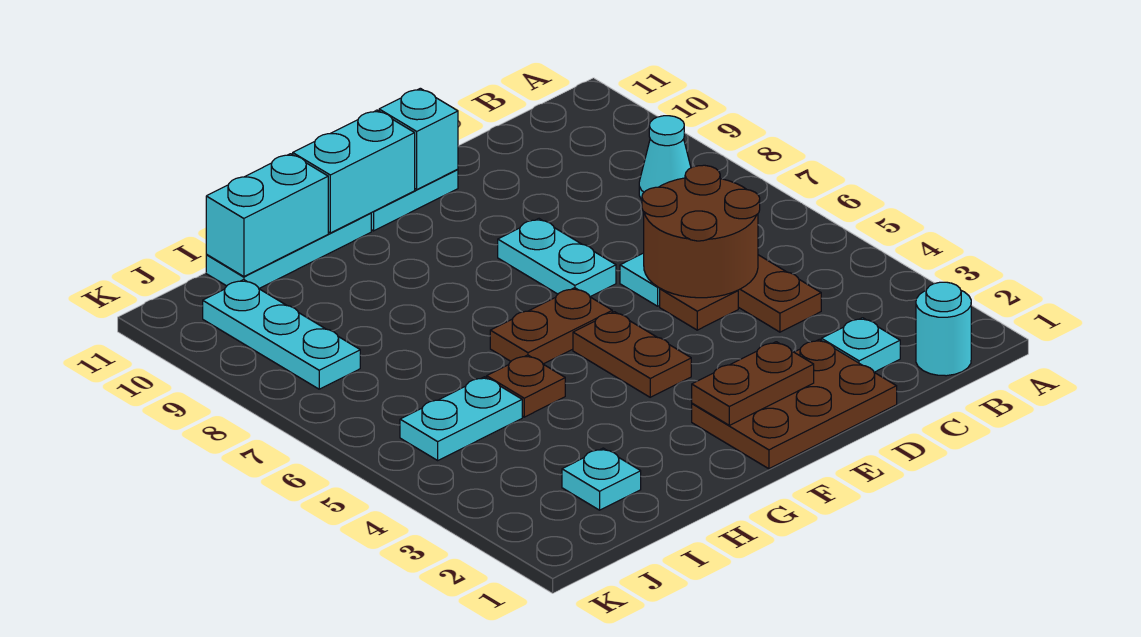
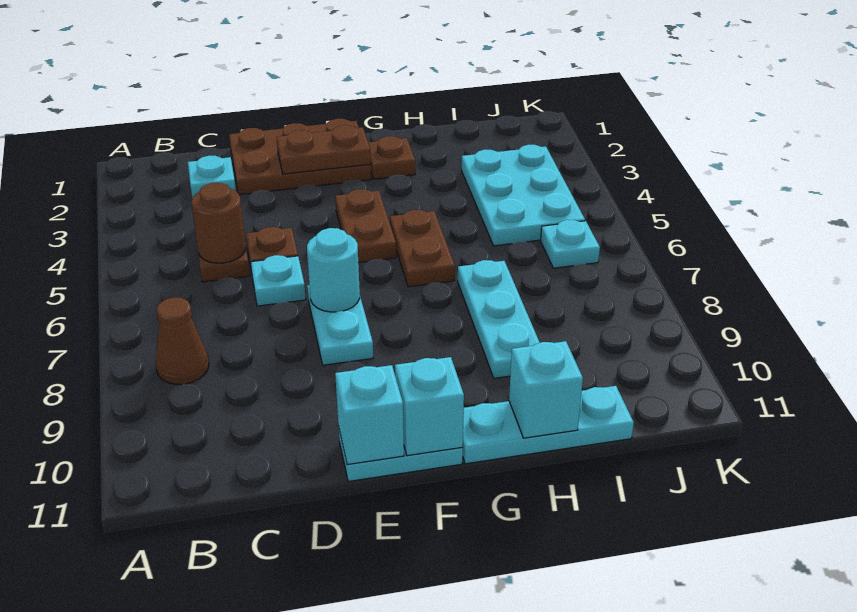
cyan round brick B1 level 1 -> cyan round brick E7 level 2
cyan cone B8 level 1 -> brown cone B8 level 1
brown round brick C5:D6 level 2 -> brown round brick C5 level 2
brown plate F6:G6 level 1 -> brown plate G5:G6 level 1
cyan brick F11:G11 level 2 -> cyan brick F11 level 2
brown plate H5 level 1 -> brown plate G2 level 1
cyan brick H11:I11 level 2 -> cyan brick H11 level 2
cyan plate I2 level 1 -> cyan plate J6 level 1
cyan plate I5:J5 level 1 -> cyan plate I3:J5 level 1
cyan plate J8:J10 level 1 -> cyan plate H7:H9 level 1

